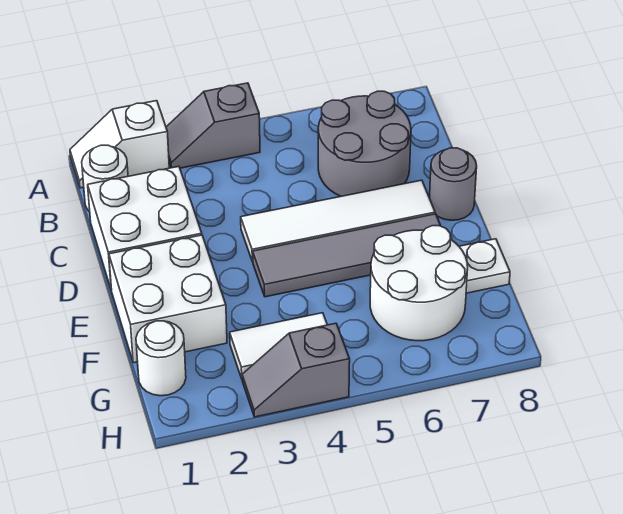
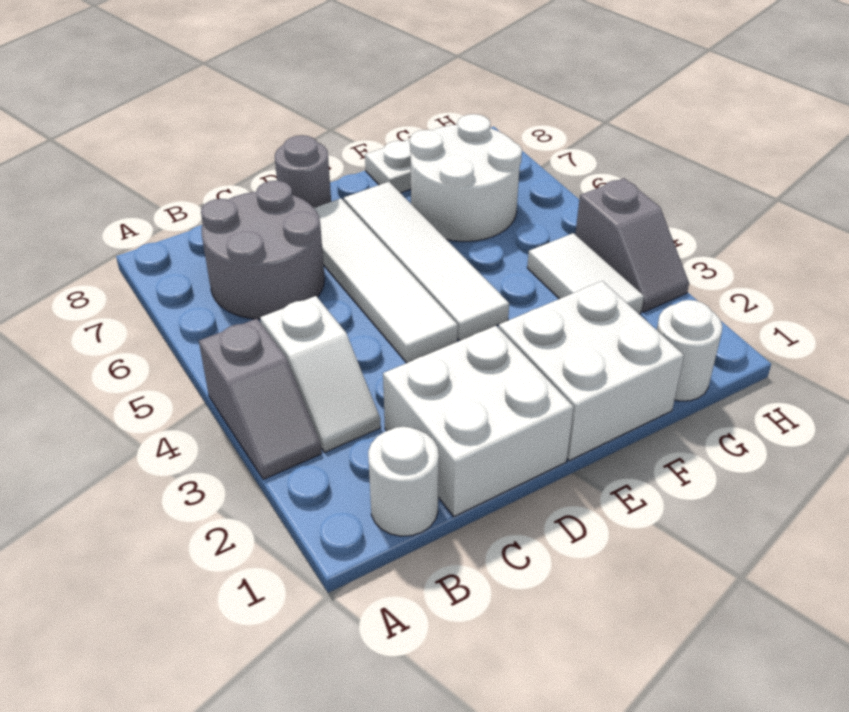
white slope A1:A2 level 1 top 2 -> white slope B3:B4 level 1 top 4
grey tile E4:E7 level 1 -> white tile E4:E7 level 1

